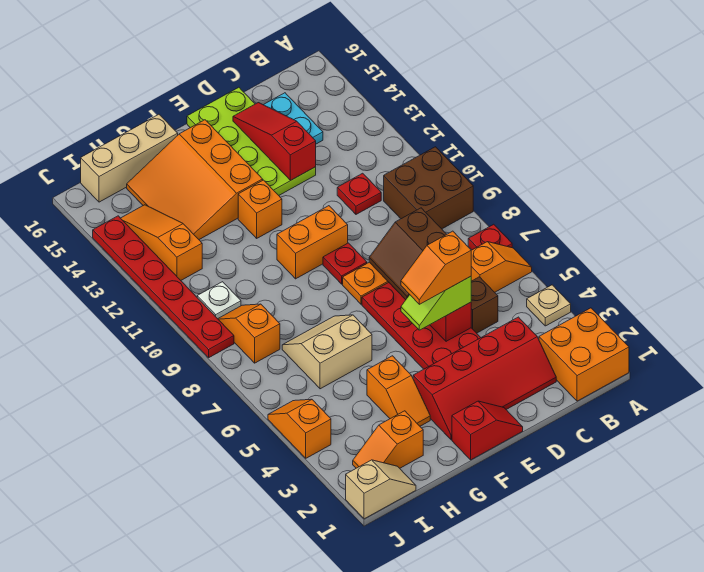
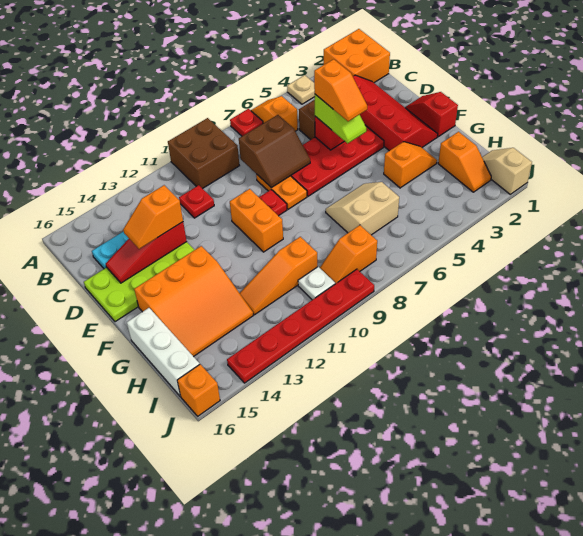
orange brick F12 level 1 -> orange brick J16 level 1
tan slope G6:H7 level 1 top 6 -> tan slope G6:H7 level 1 top H
tan brick G16:I16 level 1 -> white brick G16:I16 level 1
orange slope I12:I14 level 1 top 12 -> orange slope H10:H12 level 1 top 10
orange slope J4:J5 level 1 top 4 -> orange slope D13:D14 level 3 top 13

